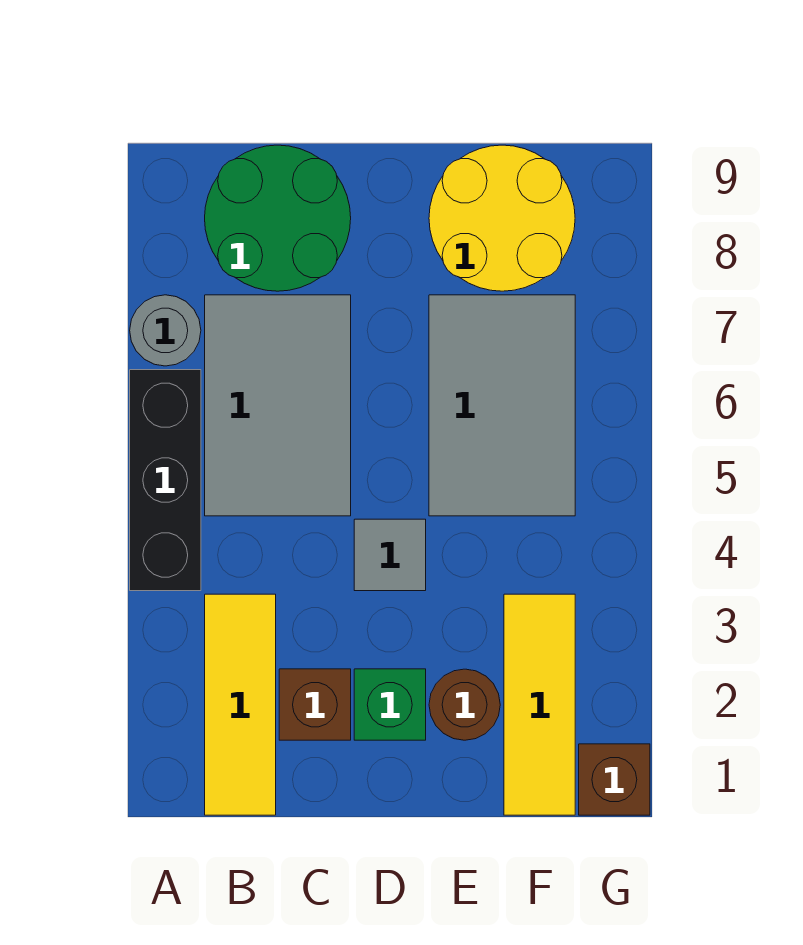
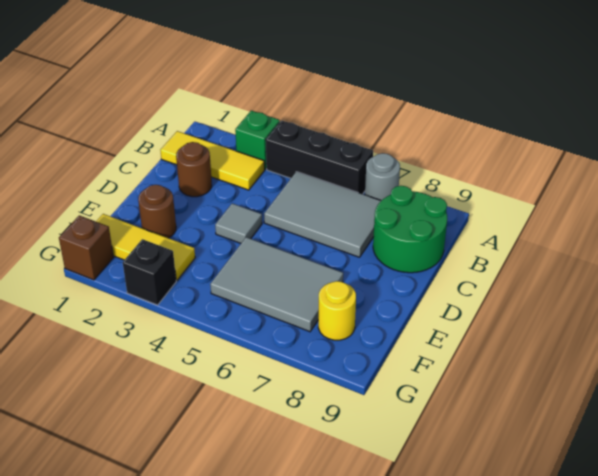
brown brick C2 level 1 -> brown round brick C2 level 1
green brick D2 level 1 -> green brick A3 level 1
yellow round brick E8:F9 level 1 -> yellow round brick F8 level 1
none -> black brick G3 level 1

